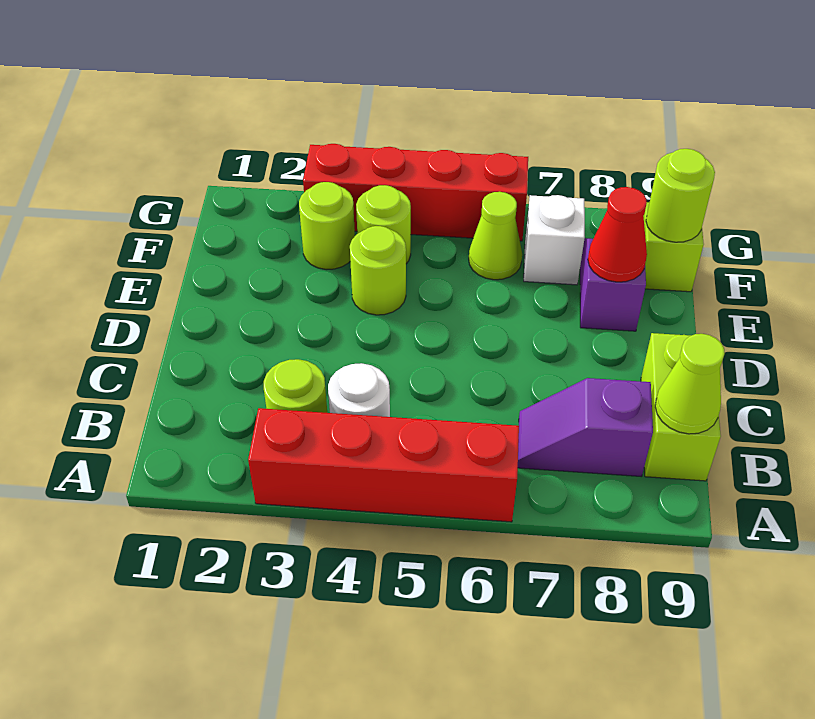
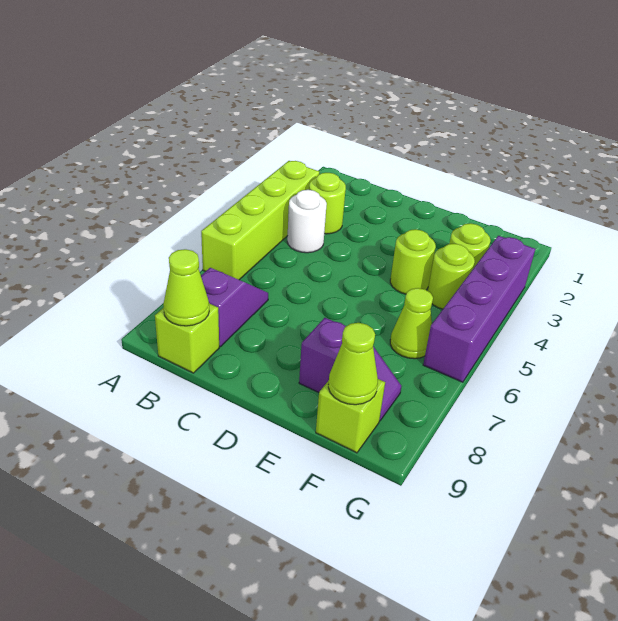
red brick A3:A6 level 1 -> lime brick A3:A6 level 1
lime brick B9:C9 level 1 -> lime brick B9 level 1
red cone E8 level 2 -> none
white brick F7 level 1 -> none
lime round brick F9 level 2 -> lime cone F9 level 2
red brick G3:G6 level 1 -> purple brick G3:G6 level 1

